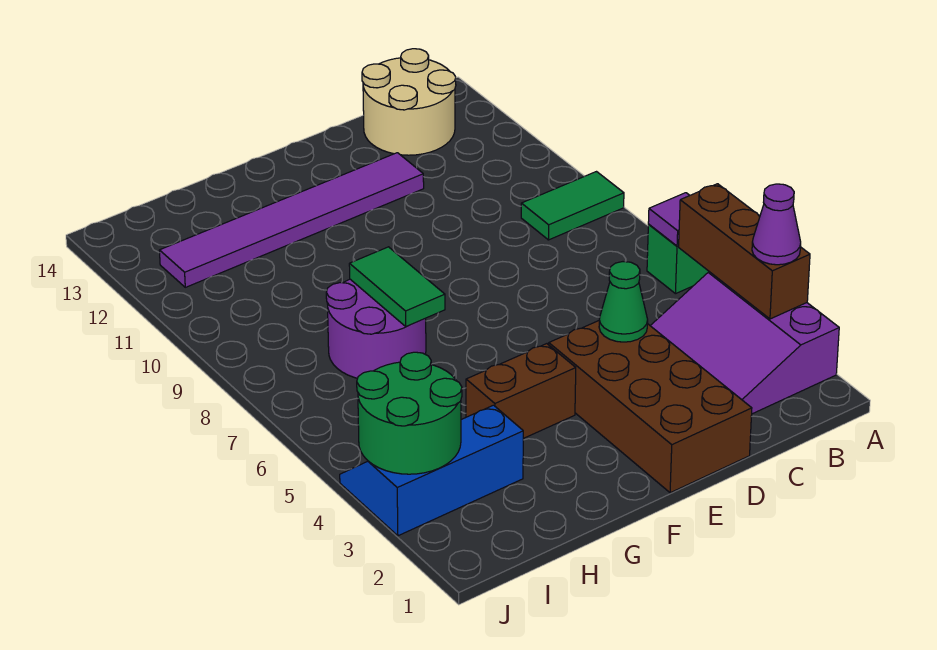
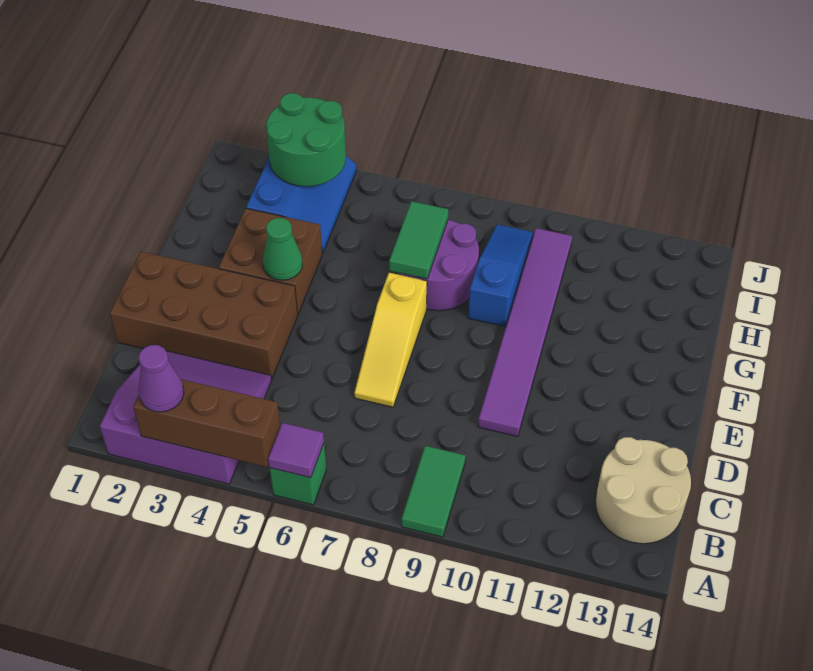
green cone D4 level 2 -> green cone F4 level 2
none -> yellow slope D7:F7 level 1 top F
purple tile D12:I12 level 1 -> purple tile D10:I10 level 1
brown brick F4:G4 level 1 -> brown brick F3:G4 level 1
green tile G7:G8 level 2 -> green tile G7:H7 level 2
none -> blue slope G9:I9 level 1 top G

